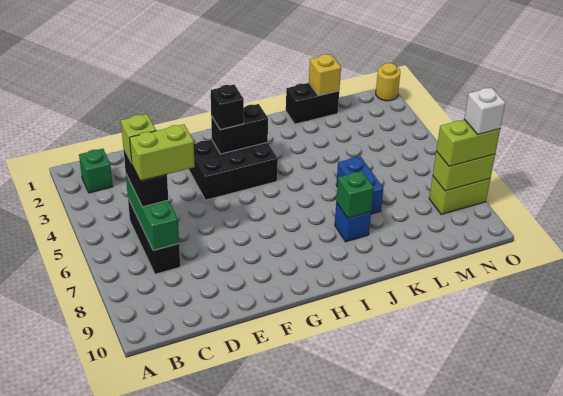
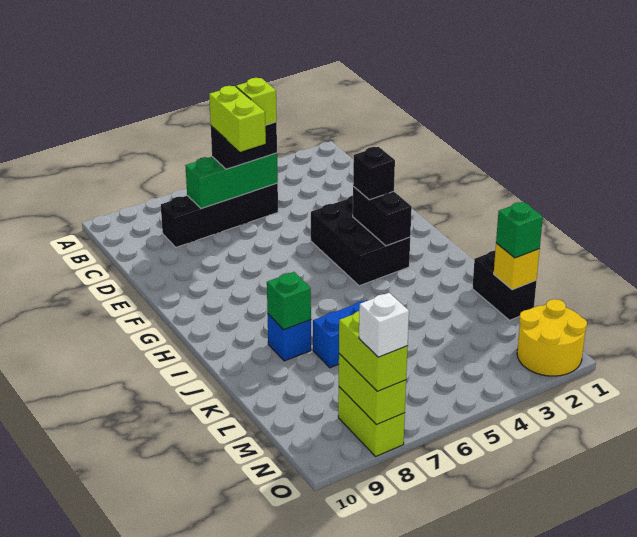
green brick B2 level 1 -> green brick L1 level 3
black brick C5:C7 level 1 -> black brick C5:C8 level 1
yellow round brick O1 level 1 -> yellow round brick N1:O2 level 1

